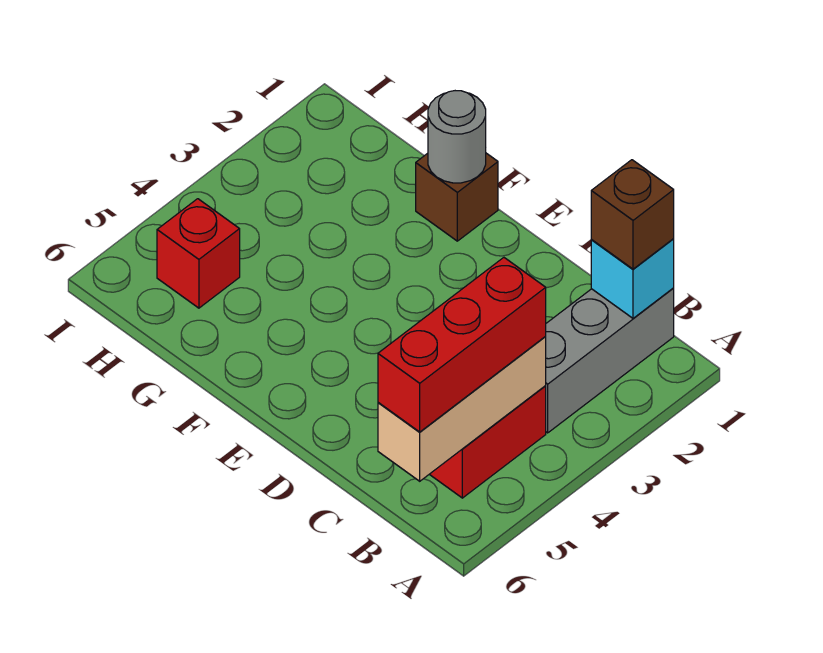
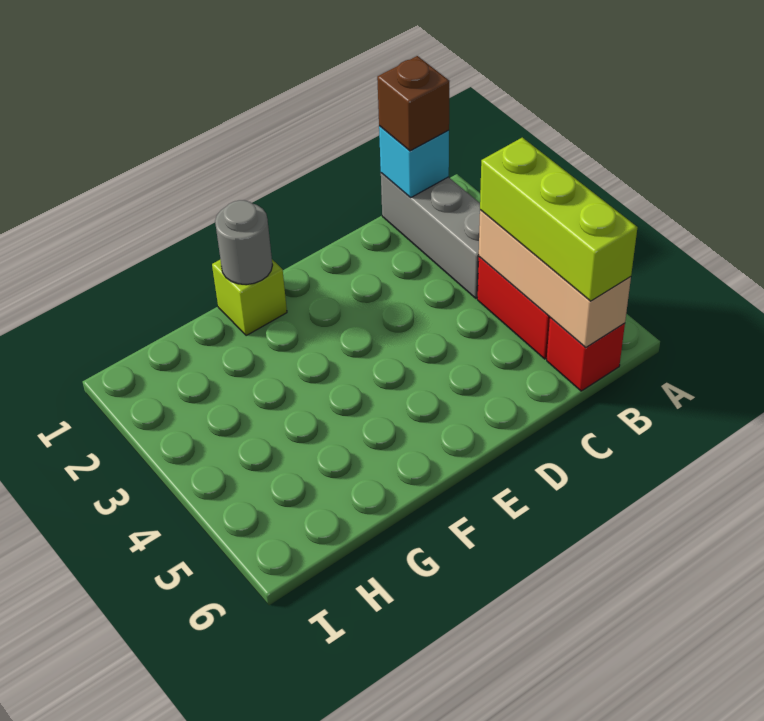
red brick B4:B6 level 3 -> lime brick B4:B6 level 3
brown brick F1 level 1 -> lime brick F1 level 1
red brick H5 level 1 -> red brick B6 level 1

